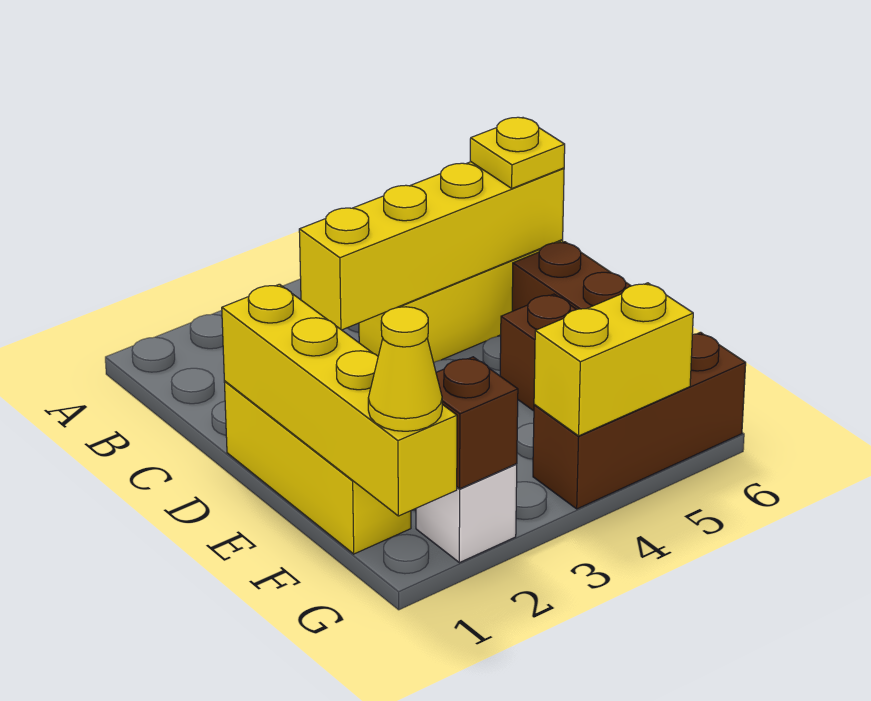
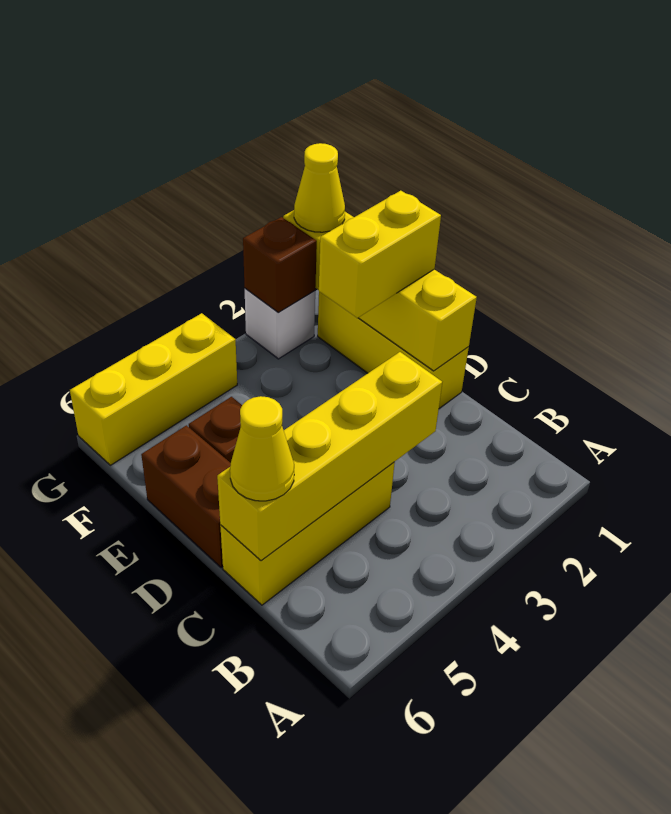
yellow plate C6 level 3 -> yellow cone C6 level 3
brown brick G4:G6 level 1 -> yellow brick G4:G6 level 1
yellow brick G4:G5 level 2 -> yellow brick E1:E2 level 3

